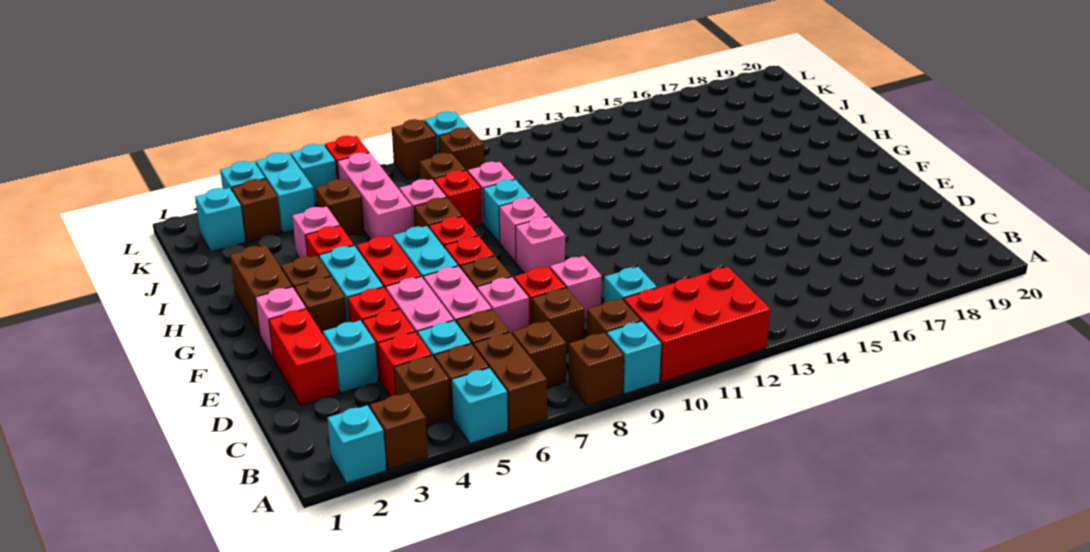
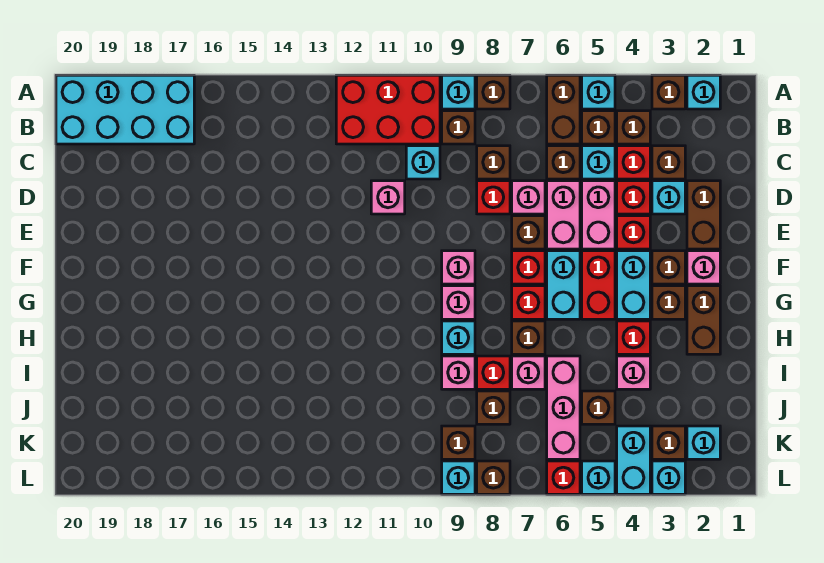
none -> cyan brick A17:B20 level 1
brown brick B7 level 1 -> brown brick C3 level 1
red brick D2:E2 level 1 -> brown brick D2:E2 level 1
pink brick D9 level 1 -> pink brick D11 level 1

